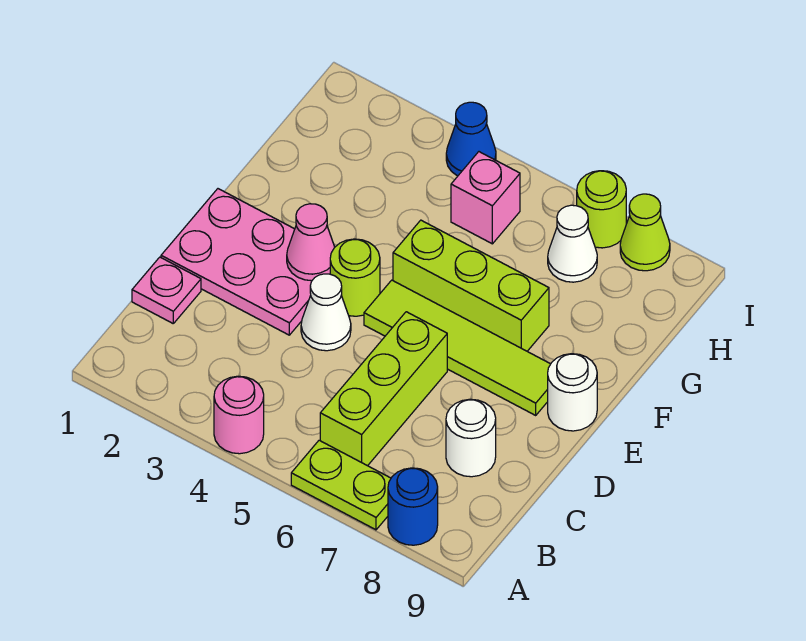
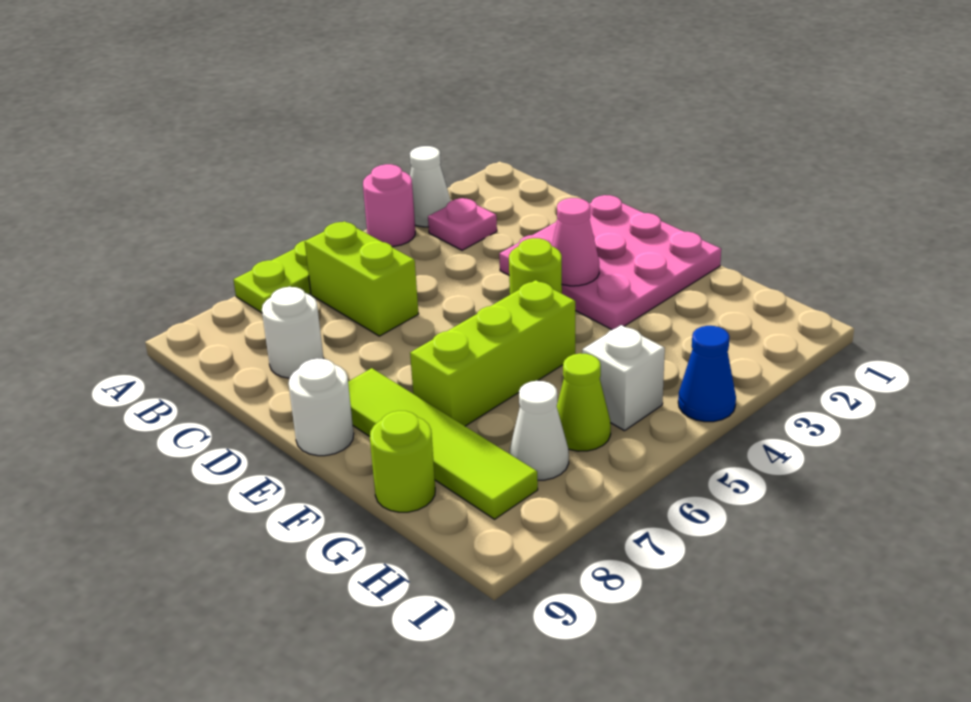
blue round brick A8 level 1 -> none
lime brick B6:D6 level 1 -> lime brick B6:C6 level 1
pink plate C1 level 1 -> pink plate B3 level 1
pink plate D1:E3 level 1 -> pink plate D1:F3 level 1
white cone D4 level 1 -> white cone A3 level 1
lime tile E5:E8 level 1 -> lime tile E8:H8 level 1
pink brick H5 level 1 -> white brick H5 level 1
lime round brick I7 level 1 -> lime round brick G9 level 1
lime cone I8 level 1 -> lime cone H6 level 1

